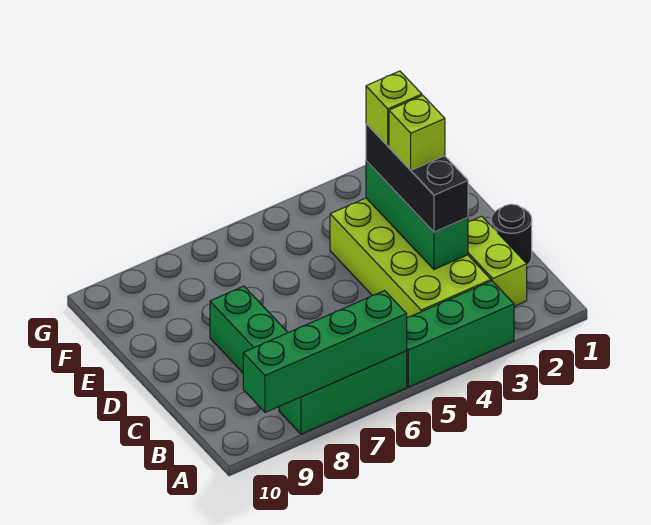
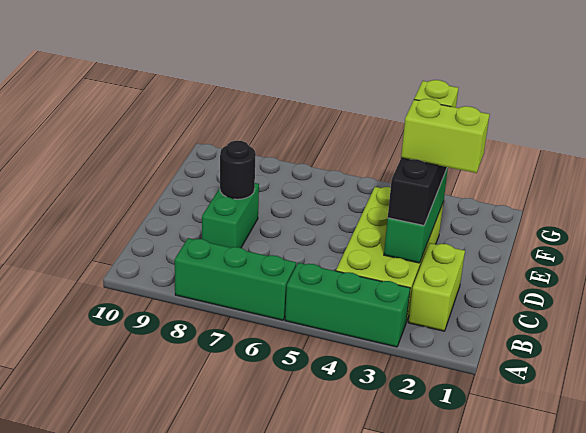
green brick A6:A9 level 2 -> none
black round brick C1 level 1 -> black round brick D8 level 2
lime brick D3 level 4 -> lime brick D2:D3 level 4

